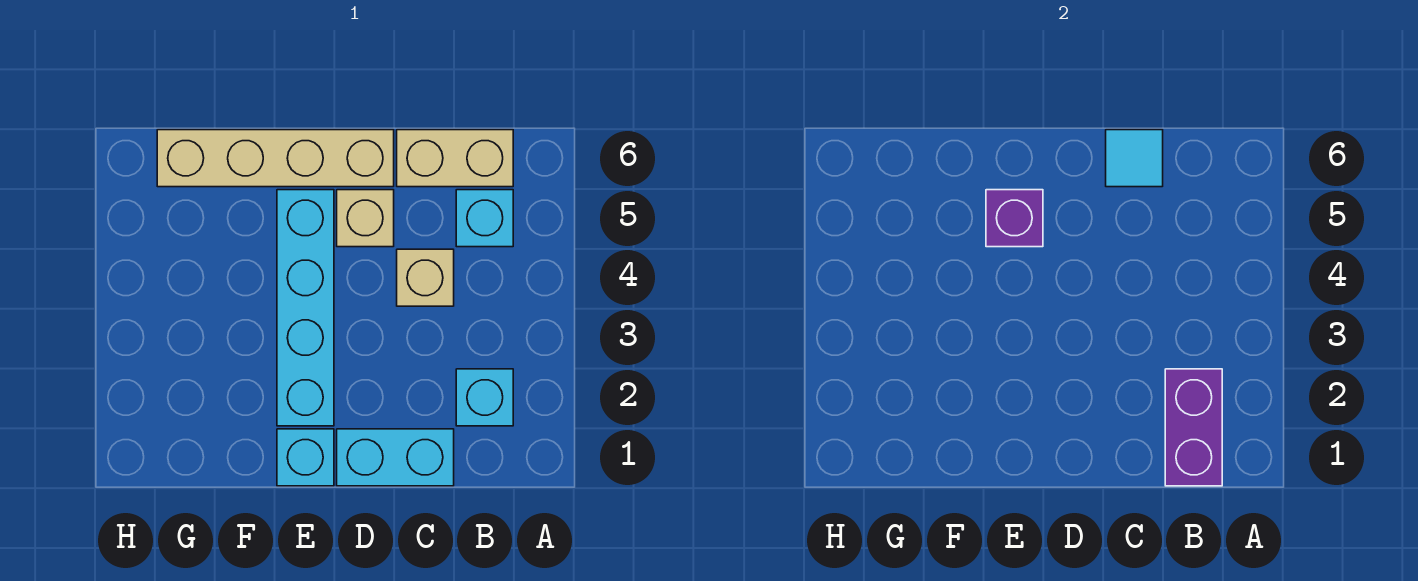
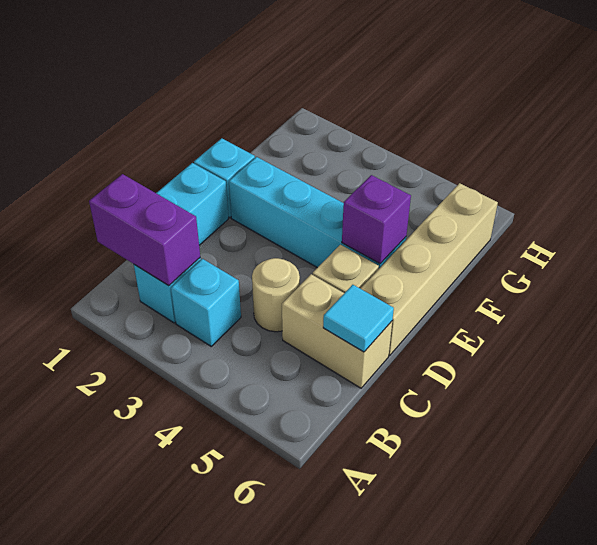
cyan brick B5 level 1 -> cyan brick B3 level 1
tan brick B6:C6 level 1 -> tan brick C5:C6 level 1
tan brick C4 level 1 -> tan round brick C4 level 1

